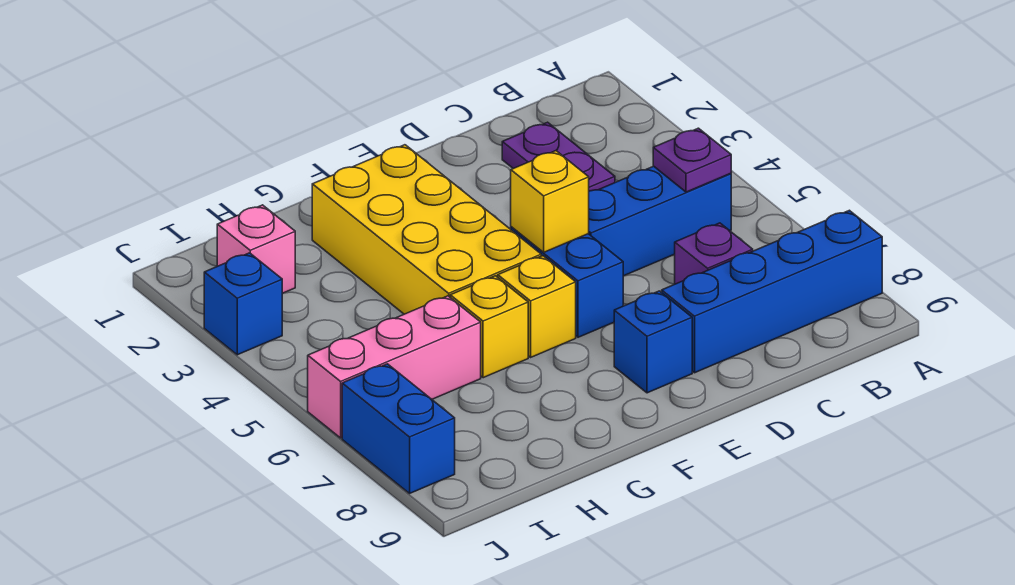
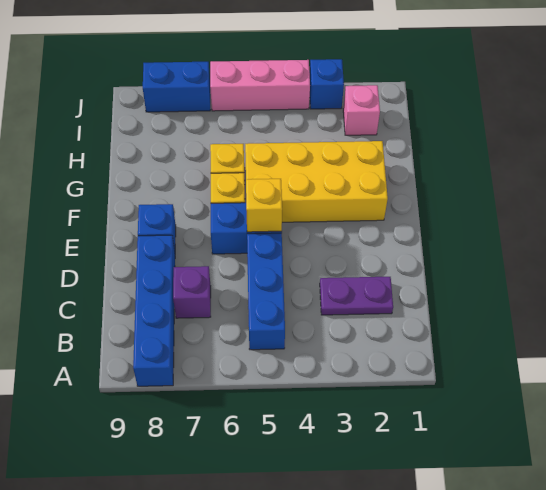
purple plate B5 level 2 -> none
pink brick H6:J6 level 1 -> pink brick J4:J6 level 1

